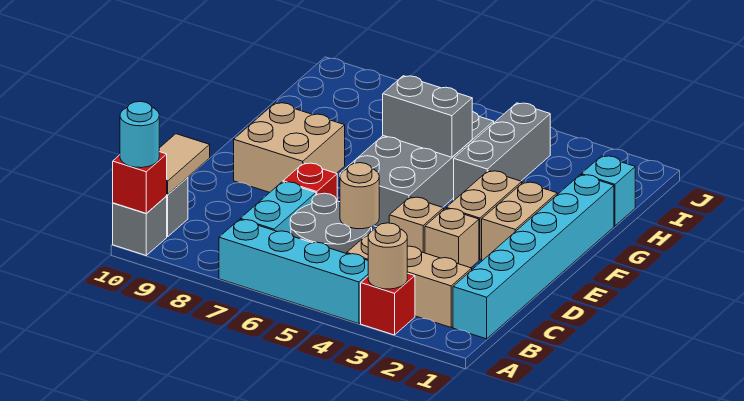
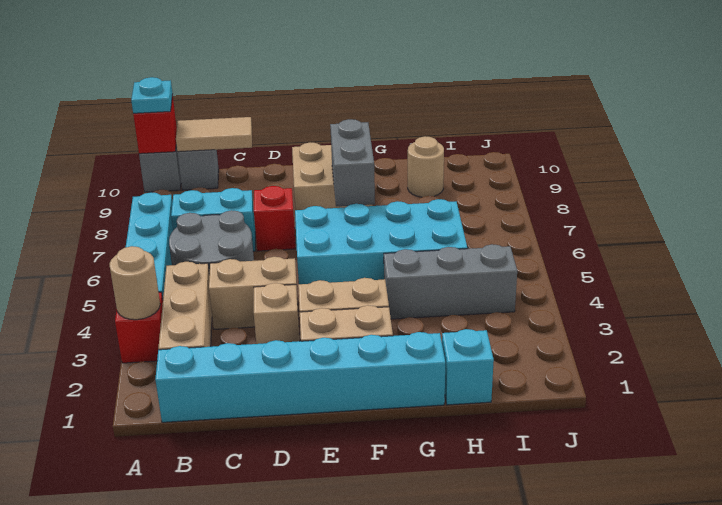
cyan round brick A10 level 3 -> cyan plate A10 level 3
tan round brick C5 level 2 -> tan round brick H9 level 1
tan brick D4 level 1 -> tan brick C4:D4 level 1
grey brick E5:H6 level 1 -> cyan brick E5:H6 level 1
grey brick G5:G6 level 2 -> grey brick F7:F8 level 2

